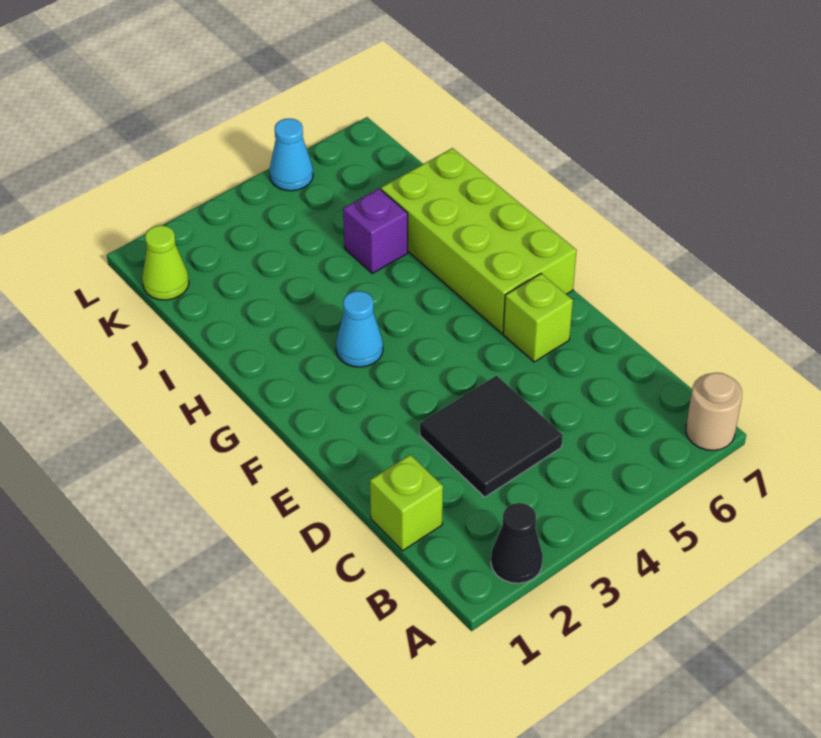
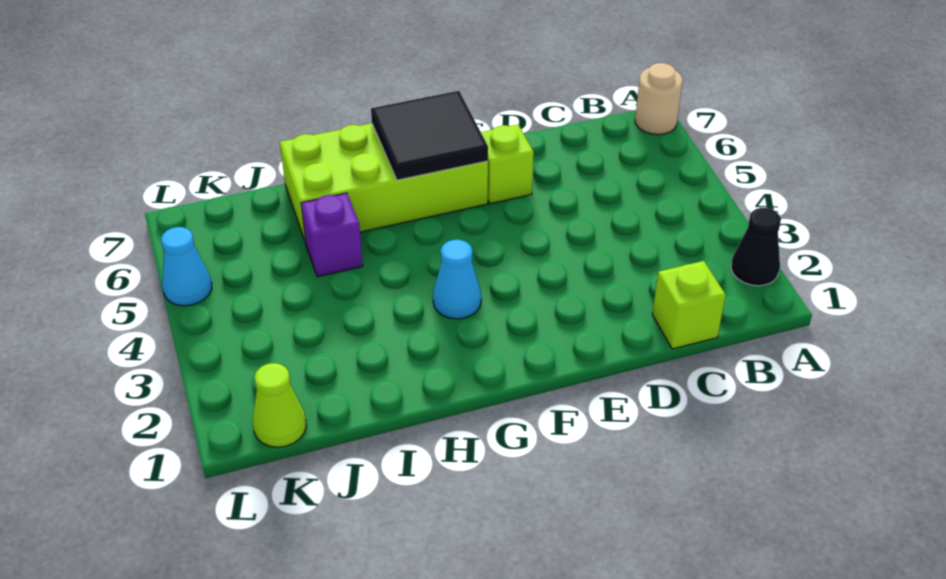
black tile C3:D4 level 1 -> black tile F6:G7 level 2

